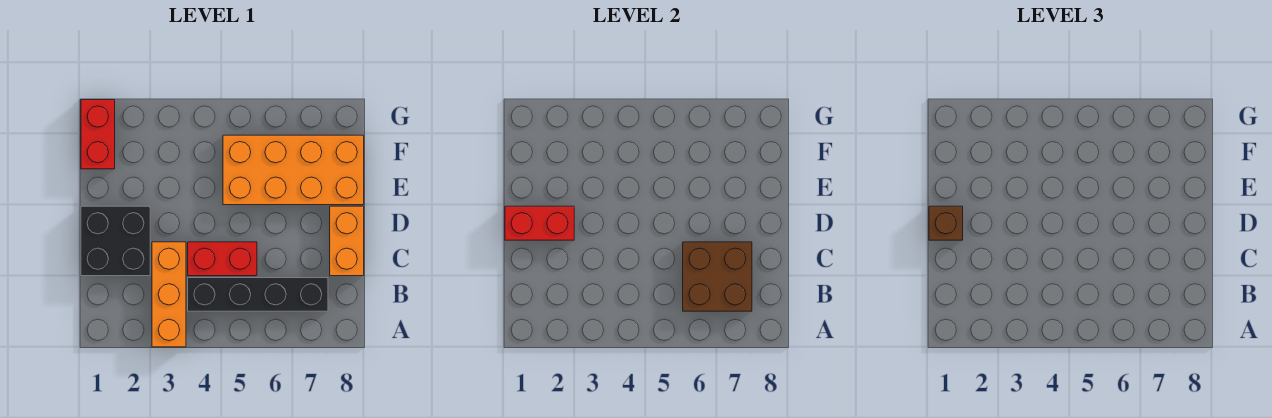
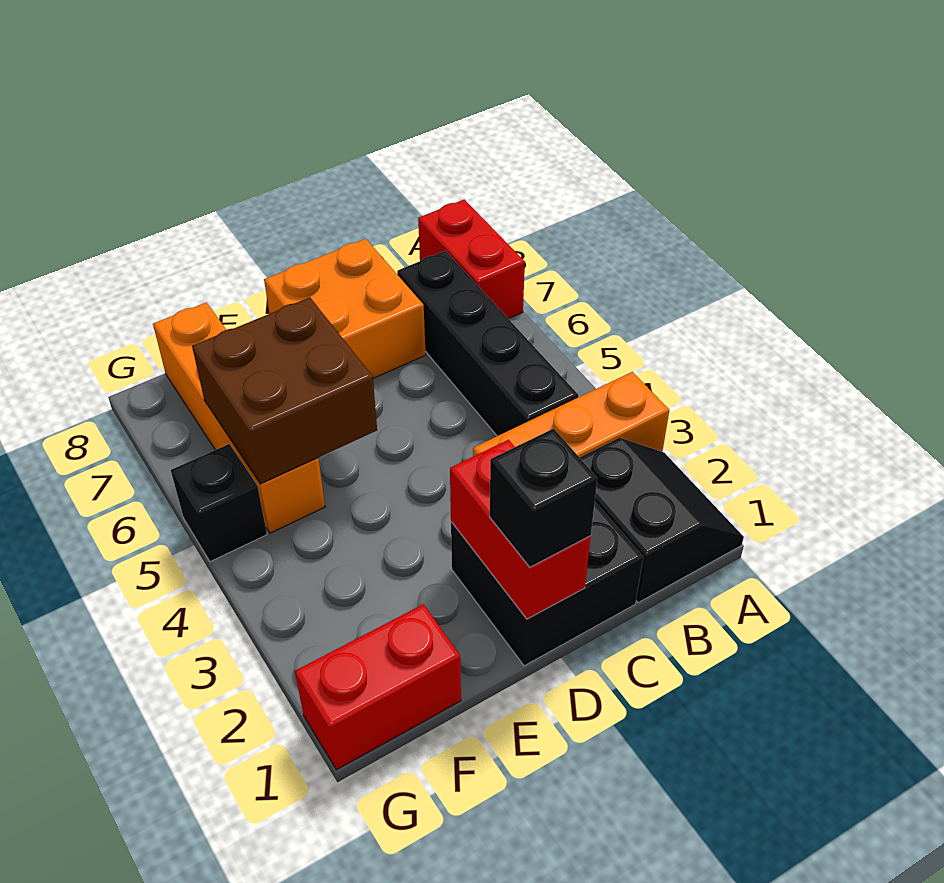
none -> black slope A1:B2 level 1 top B
brown brick B6:C7 level 2 -> brown brick E5:F6 level 2
red brick C4:C5 level 1 -> red brick A7:A8 level 1
orange brick C8:D8 level 1 -> orange brick C7:D8 level 1
brown brick D1 level 3 -> black brick D1 level 3
orange brick E5:F8 level 1 -> orange brick F5:F8 level 1
none -> black brick G5 level 1

